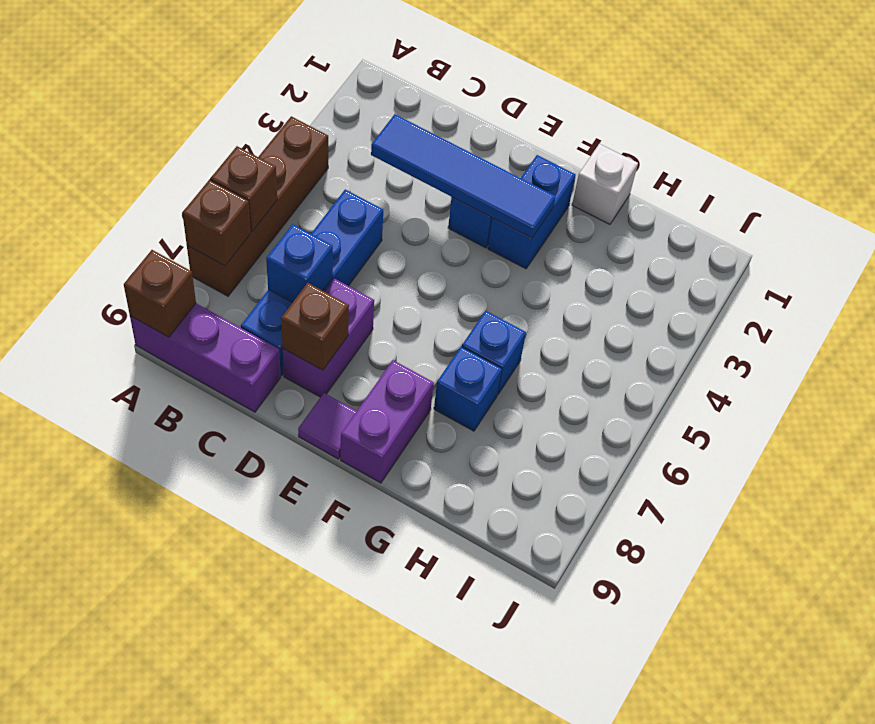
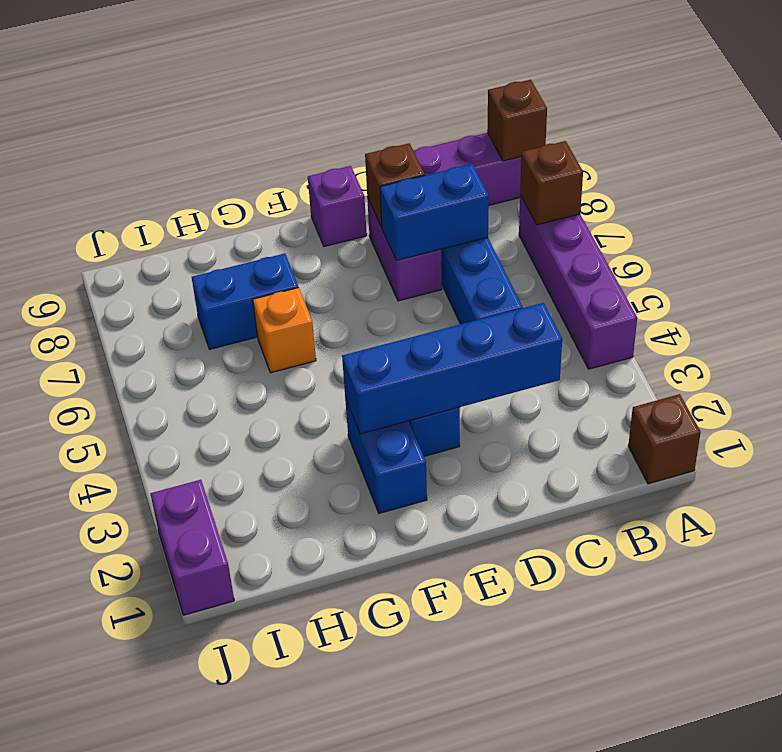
brown brick A4:A7 level 1 -> purple brick A4:A7 level 1
brown brick A6 level 2 -> brown brick A1 level 1
blue tile C3:F3 level 2 -> blue brick C3:F3 level 2
blue brick C7 level 2 -> blue brick C7:D7 level 2
purple tile E9 level 1 -> purple brick E9 level 1
purple brick F8:F9 level 1 -> purple brick J1:J2 level 1
white brick G1 level 1 -> none
blue brick G6 level 1 -> orange brick G6 level 1
blue brick G7 level 1 -> blue brick G7:H7 level 1

